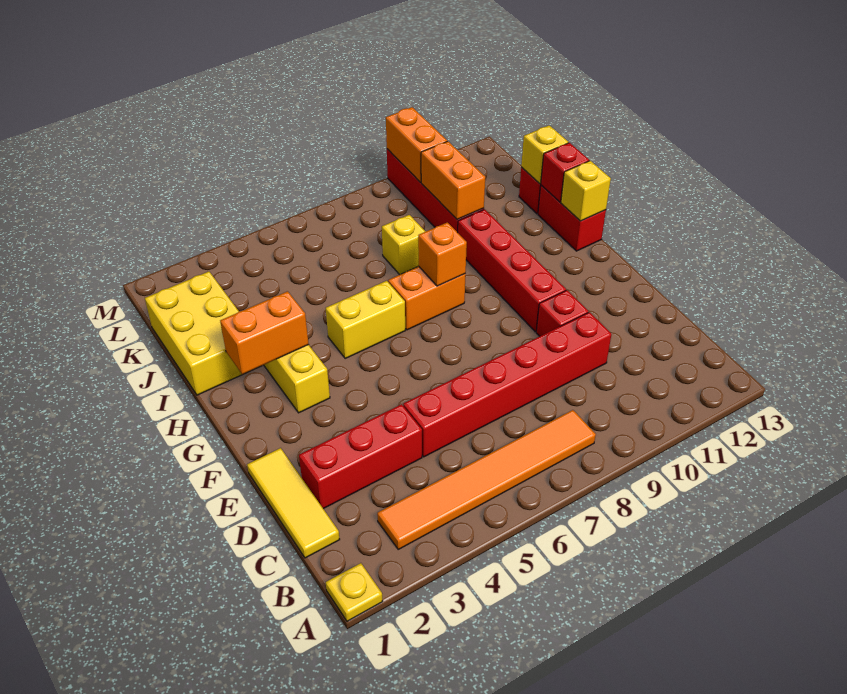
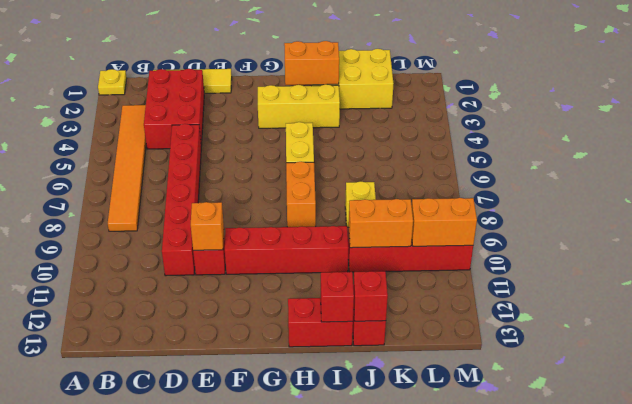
red brick D2:D4 level 1 -> red brick C2:D4 level 1
orange brick H2:H3 level 2 -> orange brick H2:I2 level 2
orange brick H8 level 2 -> orange brick E10 level 2
yellow brick H13 level 2 -> none
yellow brick J13 level 2 -> red brick J13 level 2

